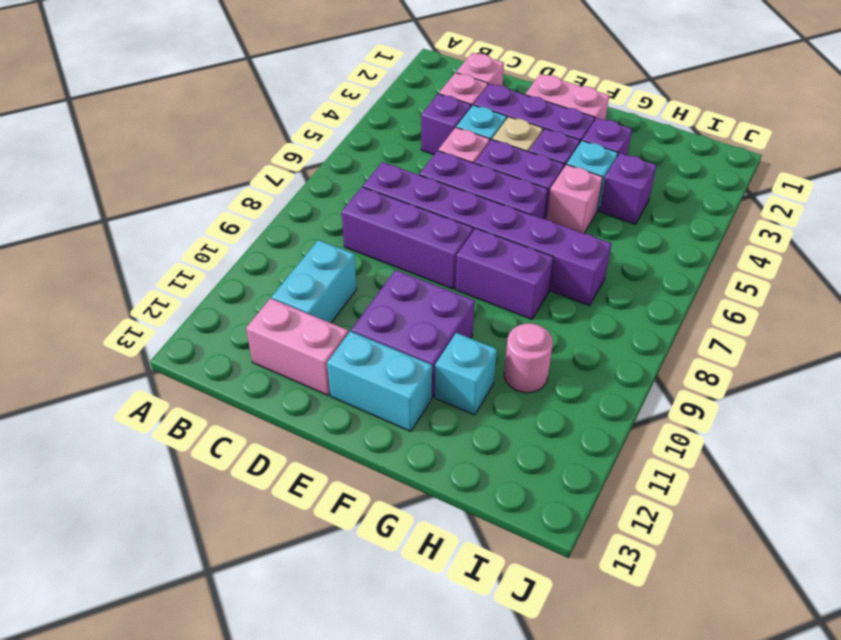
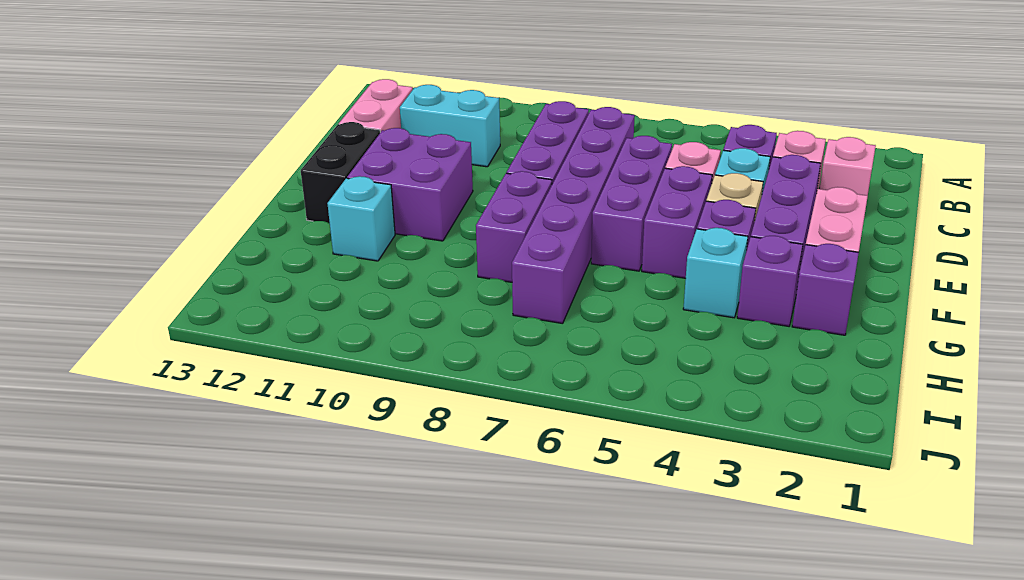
cyan brick E12:F12 level 1 -> black brick E12:F12 level 1
pink brick G5 level 1 -> none
purple brick H4 level 1 -> purple brick G2 level 1
pink round brick H10 level 1 -> none

